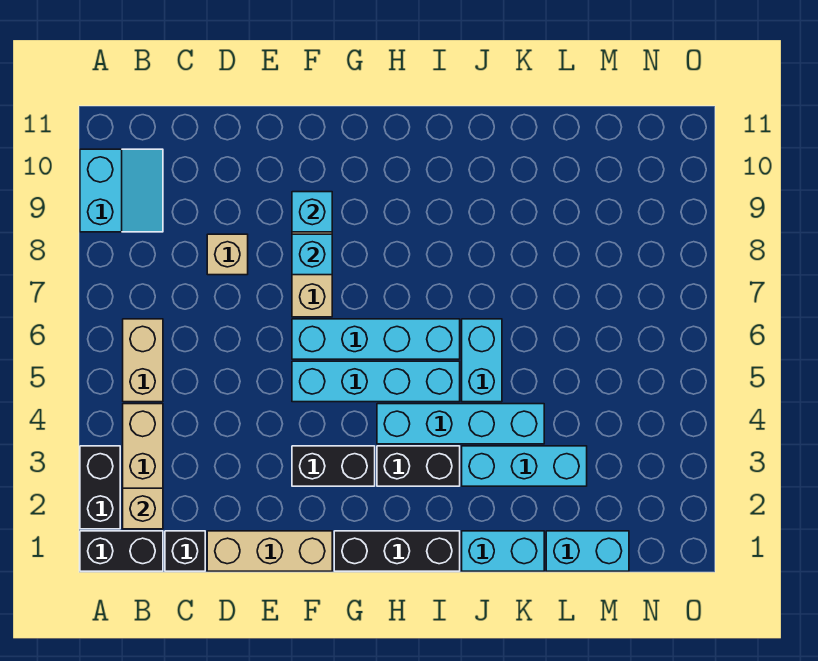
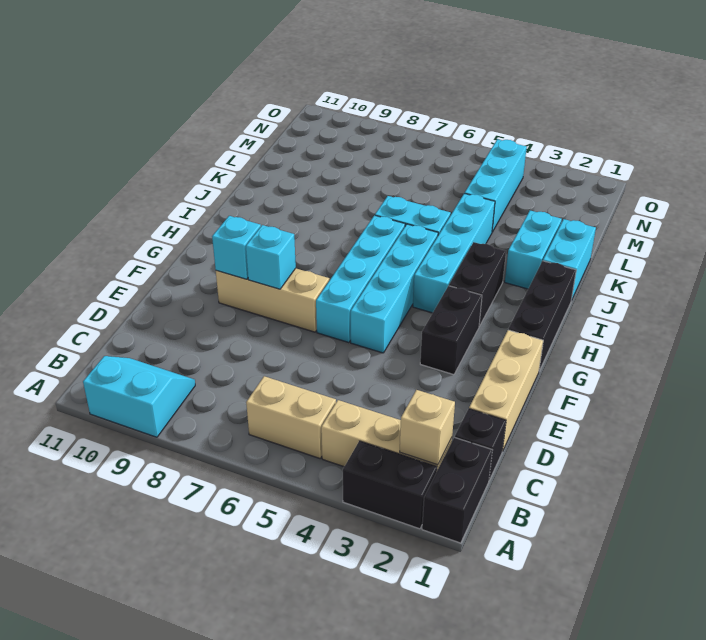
tan brick D8 level 1 -> none
cyan brick J3:L3 level 1 -> cyan brick L4:N4 level 1
cyan brick L1:M1 level 1 -> cyan brick J2:K2 level 1

